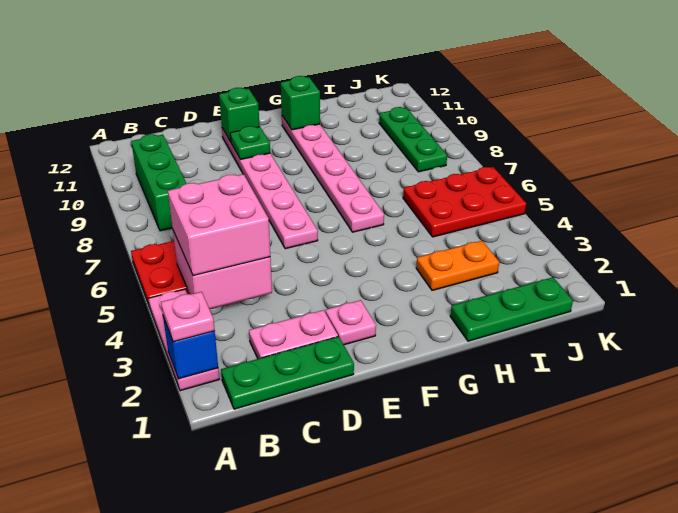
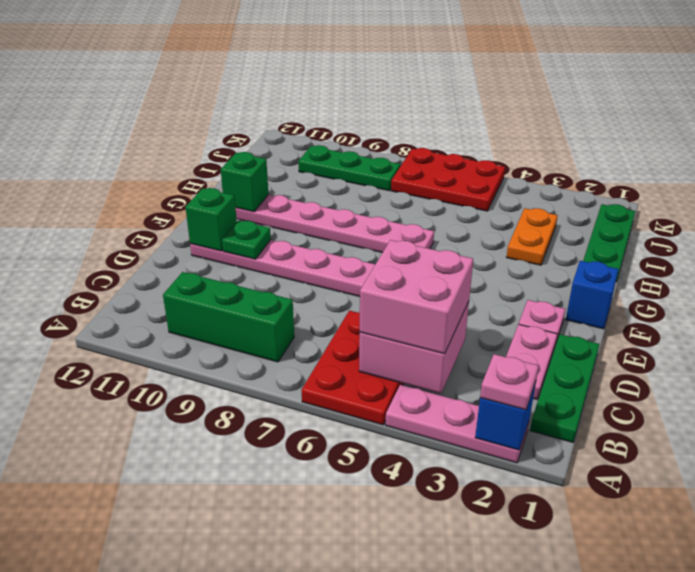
none -> blue brick F1 level 1
red plate I5:K6 level 1 -> red plate J5:K7 level 1

